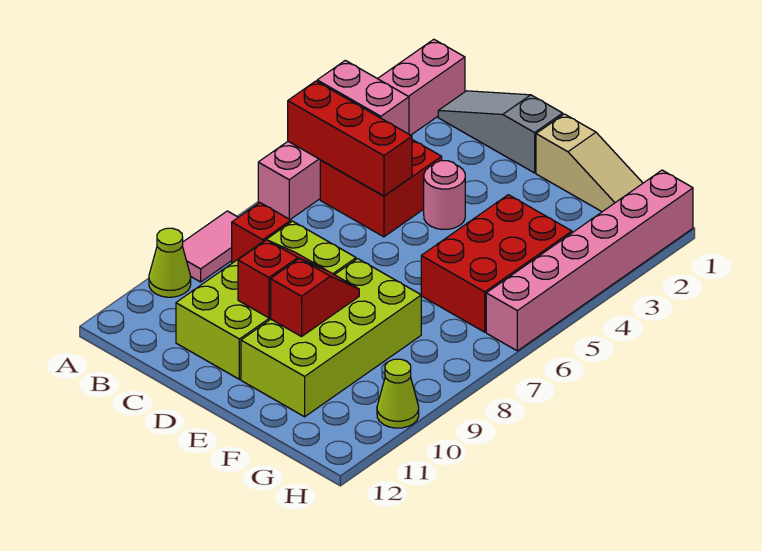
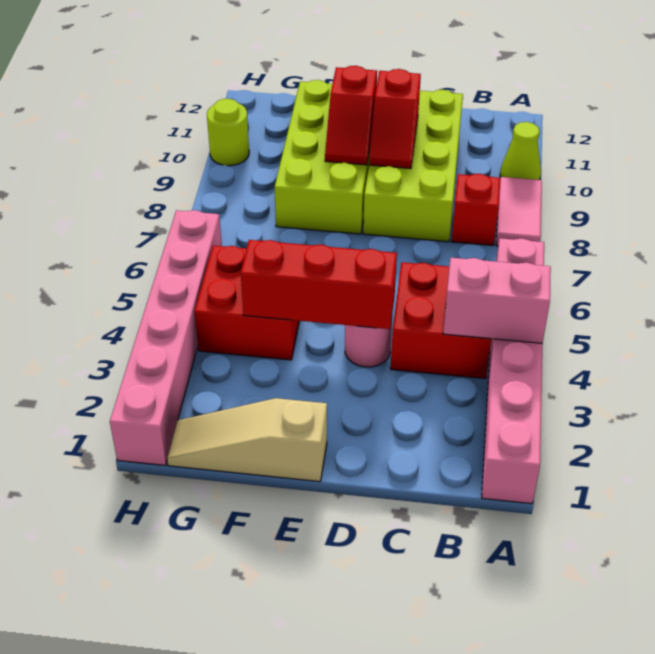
red brick A5:C5 level 2 -> red brick D4:F4 level 2
grey slope B1:D1 level 1 top D -> none
red brick F4:G6 level 1 -> red brick F4:G5 level 1
lime cone H10 level 1 -> lime round brick H10 level 1

